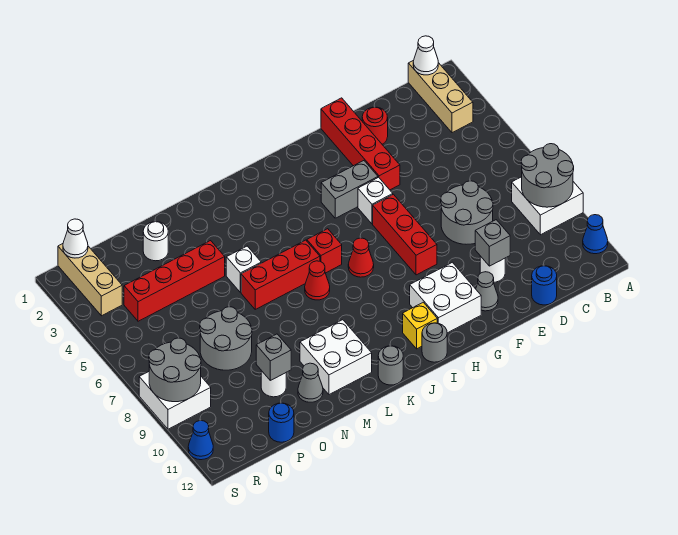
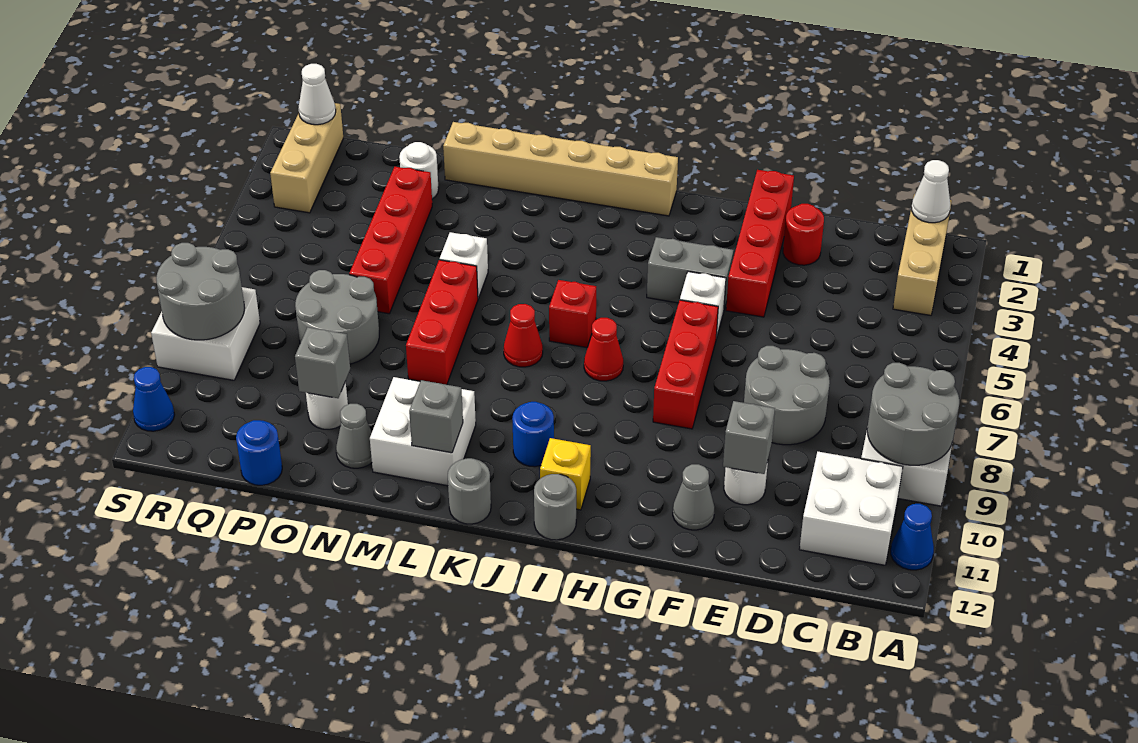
blue round brick D12 level 1 -> blue round brick J10 level 1
white brick G10:H11 level 1 -> white brick B10:C11 level 1
none -> tan brick I1:N1 level 1
red brick K6:M6 level 1 -> red brick M6:M8 level 1
none -> grey brick L11 level 2
red brick N4:Q4 level 1 -> red brick O3:O6 level 1

